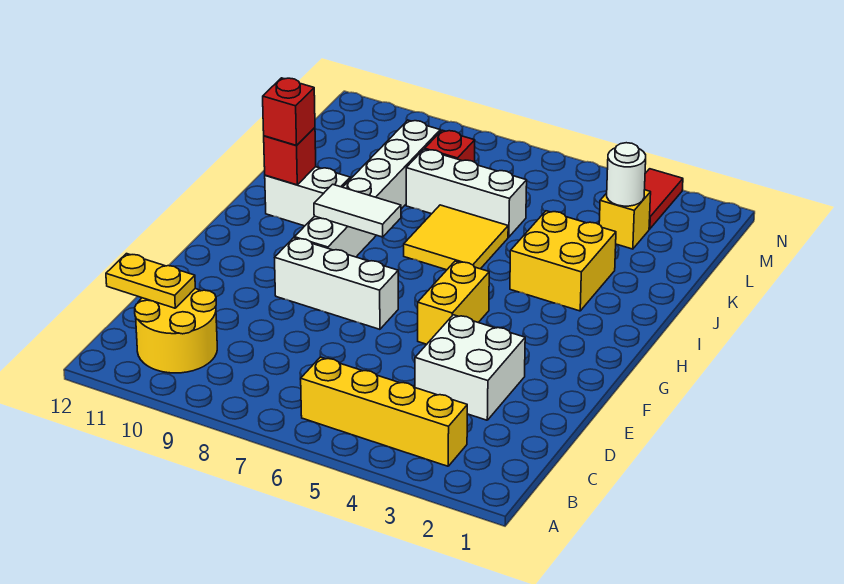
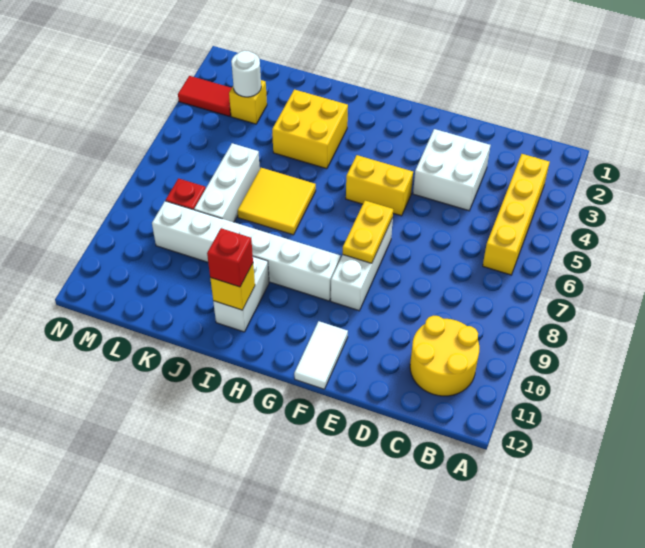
yellow plate C11:C12 level 2 -> yellow plate F7:F8 level 2
white tile H8:H9 level 2 -> white tile F11:F12 level 1
red brick I11 level 2 -> yellow brick I11 level 2

